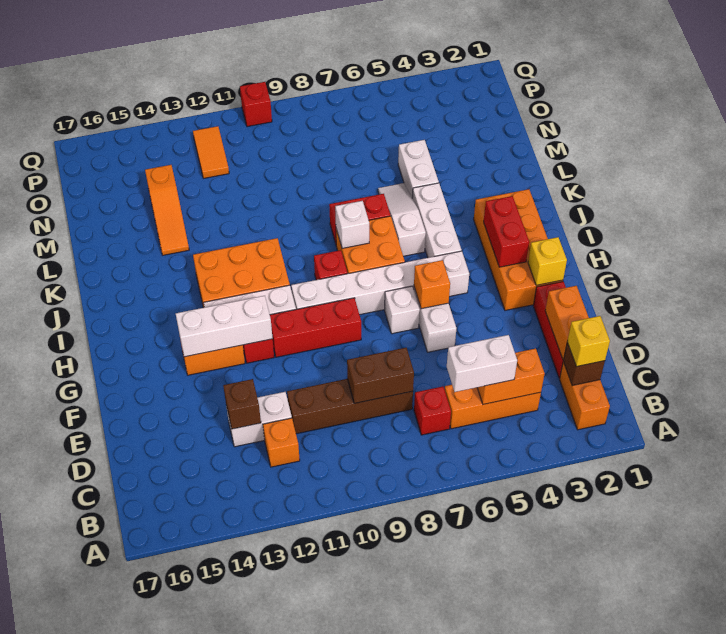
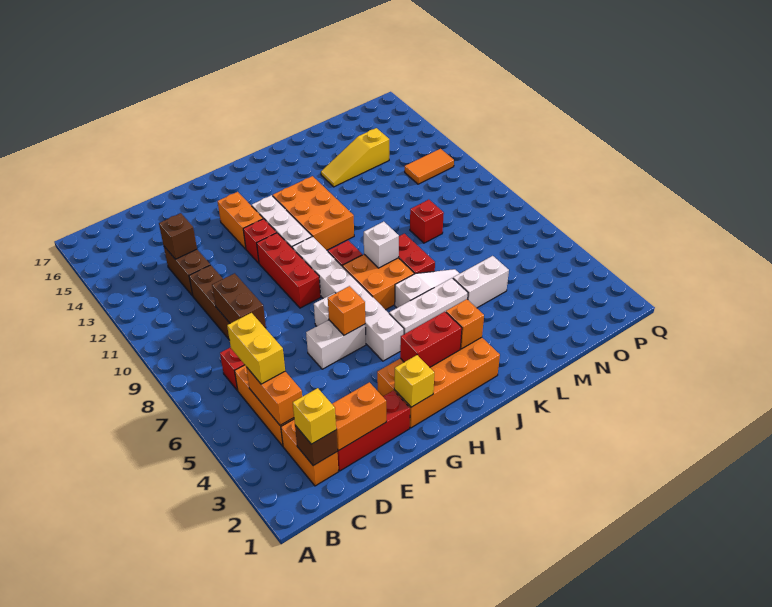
orange brick B2:C2 level 1 -> orange brick C2:C3 level 1
white brick C5:C6 level 3 -> yellow brick C5:C6 level 3
orange brick C12 level 1 -> orange brick J3 level 2
white brick D12:D13 level 1 -> brown brick D12:D13 level 1
white brick G12:G14 level 2 -> none
orange slope L14:N14 level 1 top N -> yellow slope L14:N14 level 1 top N
red brick Q10 level 1 -> red brick M9 level 1

